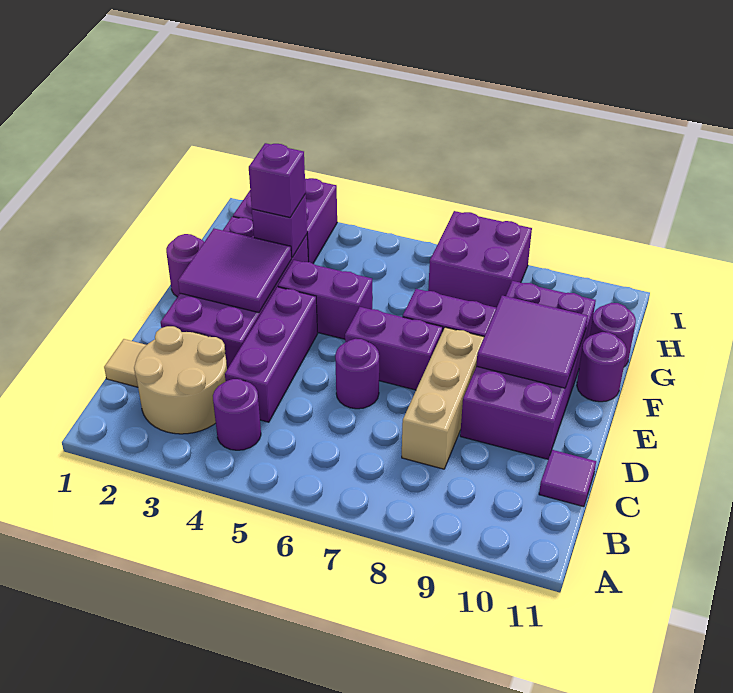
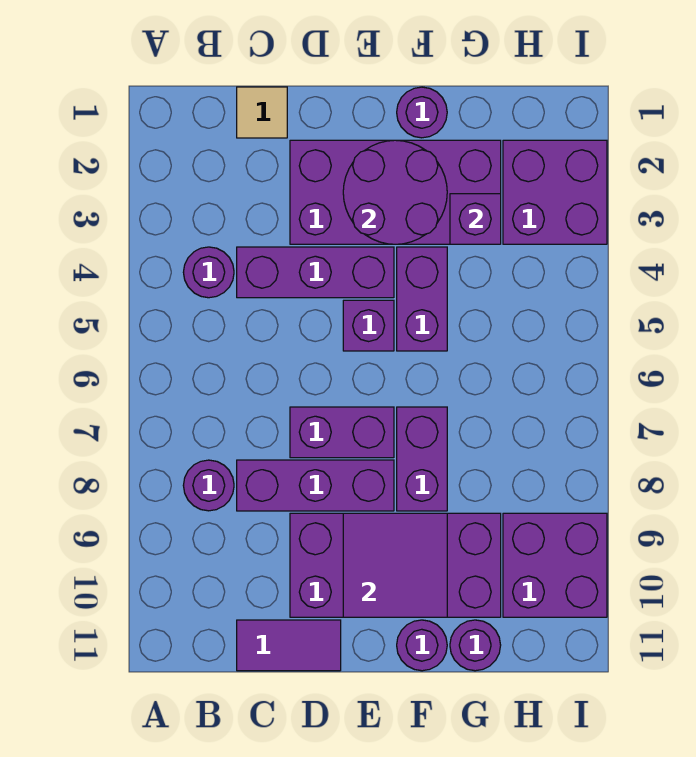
tan round brick B2:C3 level 1 -> none
tan brick C8:E8 level 1 -> purple brick C8:E8 level 1
purple tile C11 level 1 -> purple tile C11:D11 level 1
purple round brick D6 level 1 -> purple round brick B8 level 1
purple tile E2:F3 level 2 -> purple round brick E2:F3 level 2
purple brick E6:E7 level 1 -> purple brick D7:E7 level 1
purple brick G3 level 3 -> purple brick E5 level 1
purple brick H7:I8 level 1 -> purple brick H9:I10 level 1

